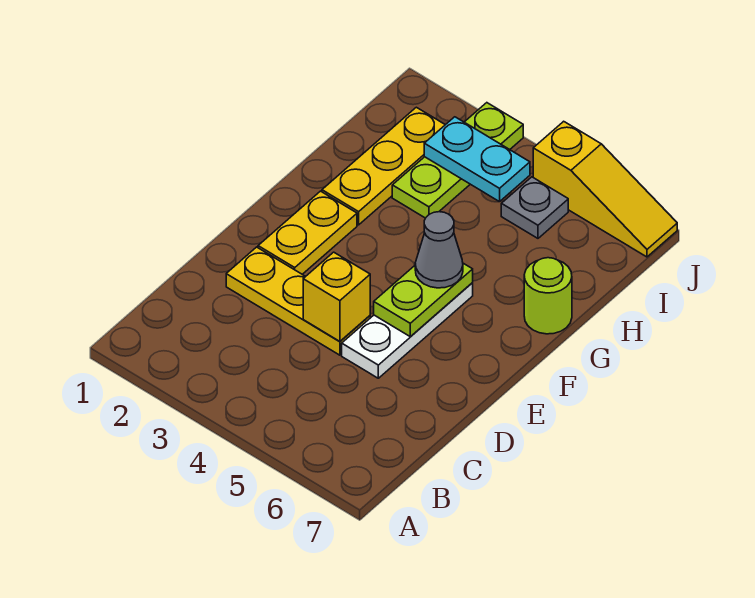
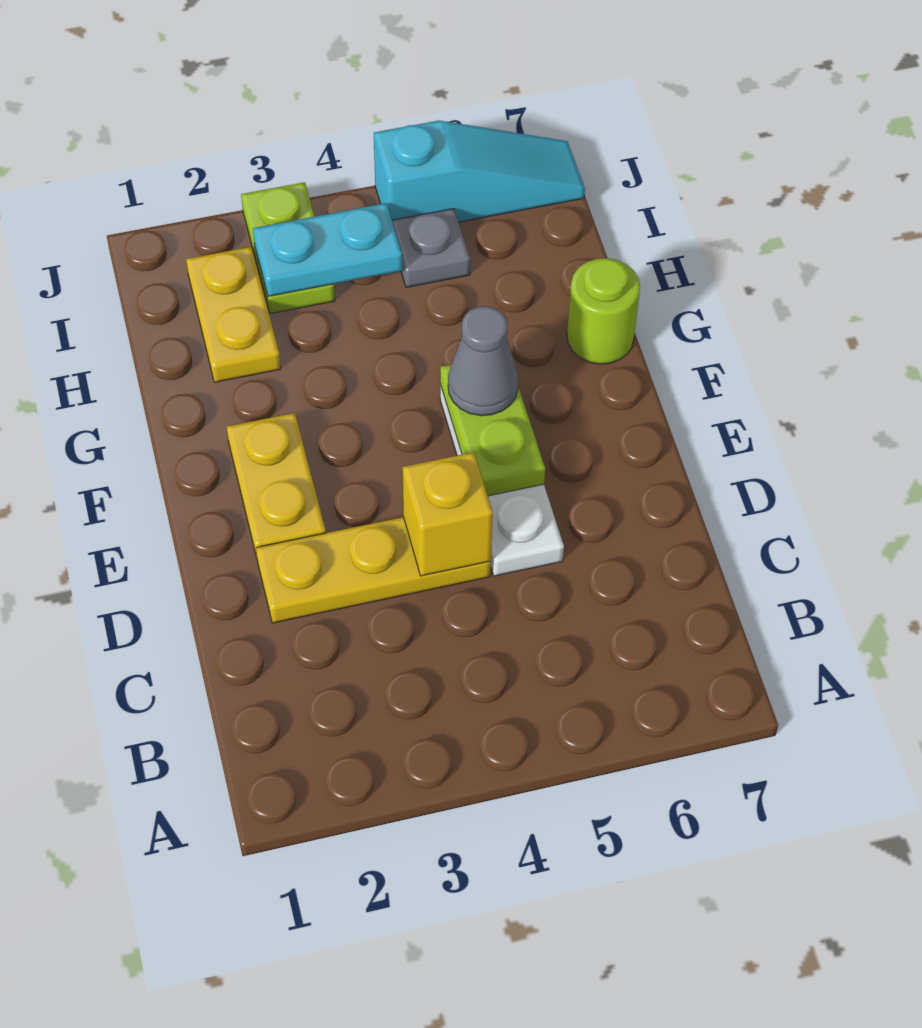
yellow plate G2:I2 level 1 -> yellow plate H2:I2 level 1
lime plate H3:J3 level 1 -> lime plate I3:J3 level 1
yellow slope J5:J7 level 1 top 5 -> cyan slope J5:J7 level 1 top 5

